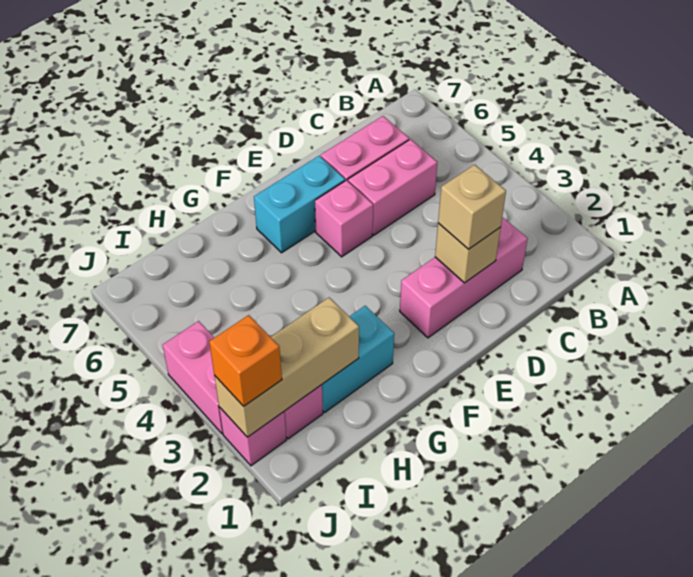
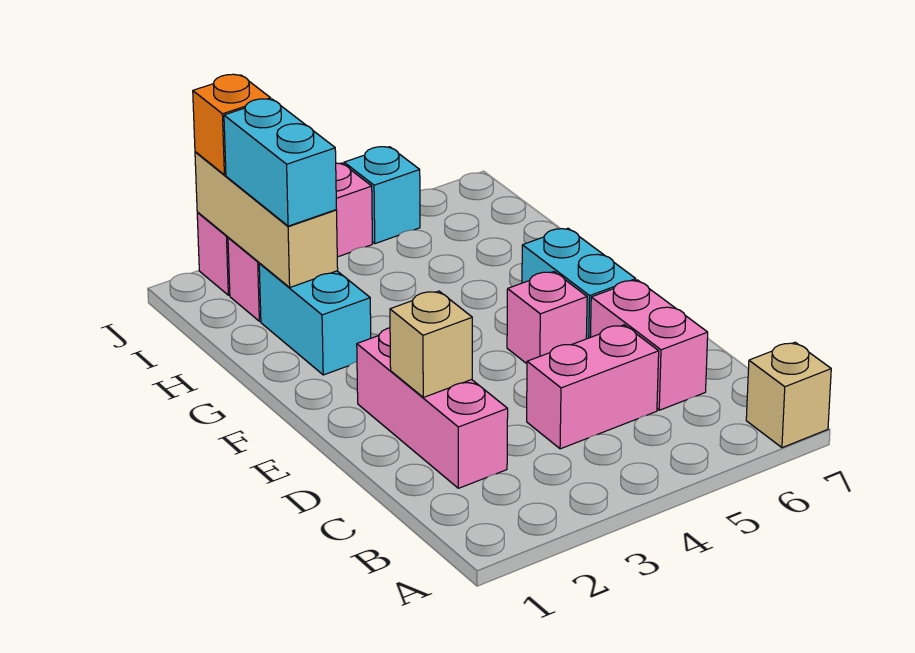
pink brick C5:D5 level 1 -> pink brick C4:C5 level 1
tan brick D2 level 3 -> tan brick A7 level 1
none -> cyan brick H2:I2 level 3
none -> cyan brick J5 level 1

